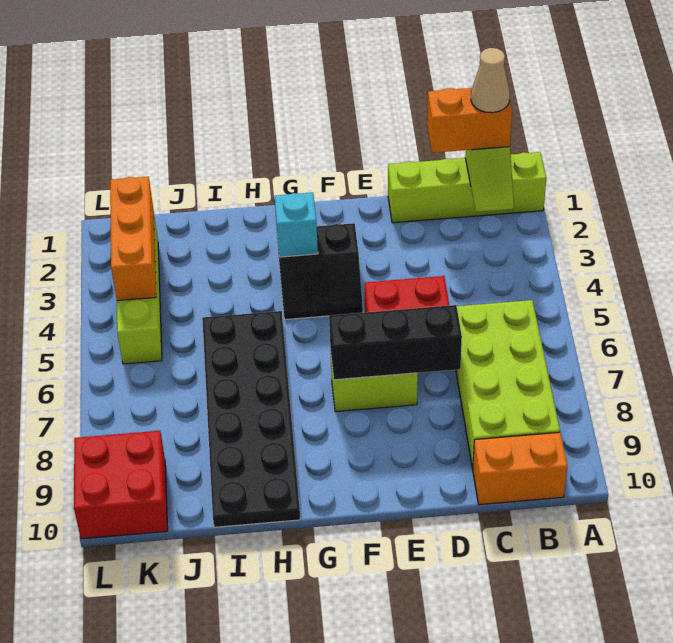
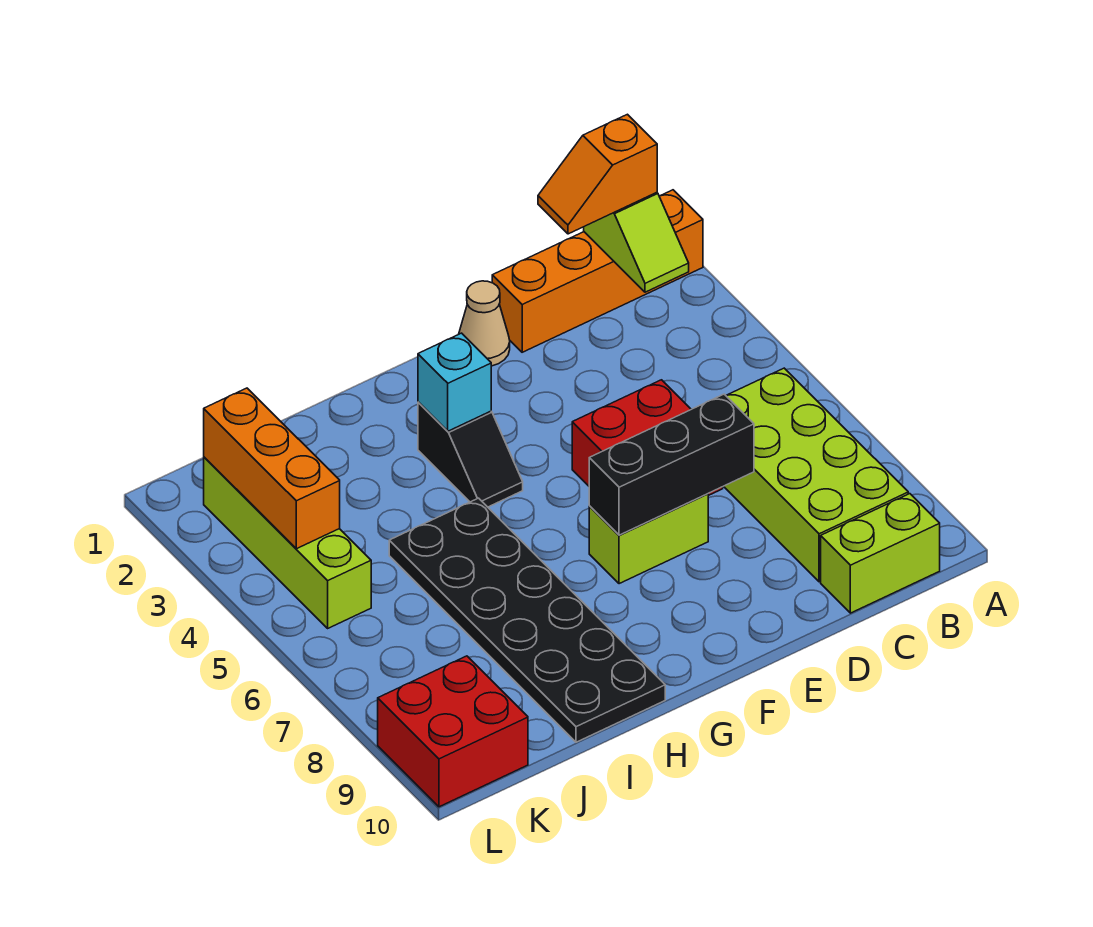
lime brick A1:D1 level 1 -> orange brick A1:D1 level 1
orange brick B1:C1 level 3 -> orange slope B1:C1 level 3 top B
tan cone B1 level 4 -> tan cone E1 level 1
orange brick B10:C10 level 1 -> lime brick B10:C10 level 1
black slope F3:G4 level 1 top 3 -> black slope G3:G4 level 1 top 3

